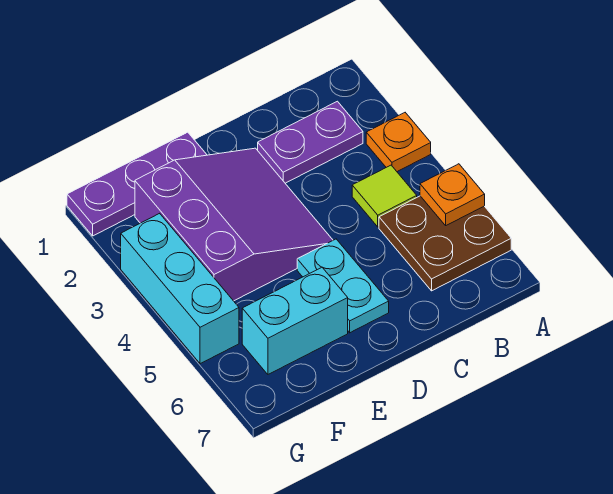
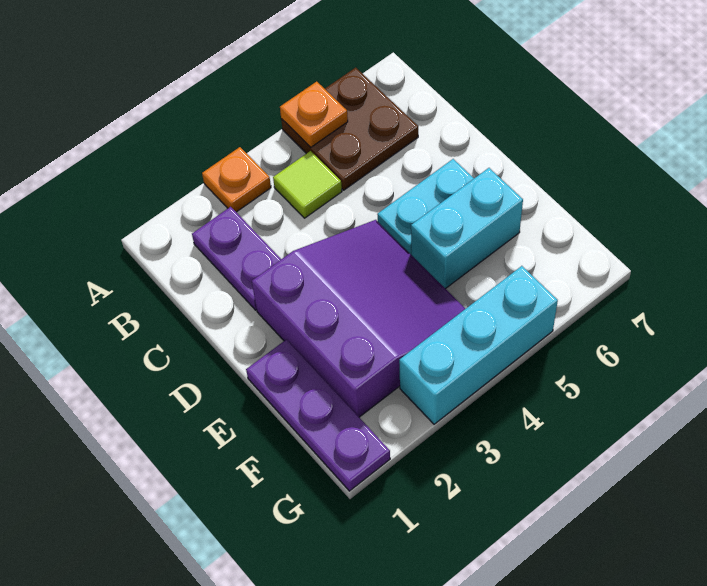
purple slope D2:F4 level 1 top F -> purple slope D2:F4 level 1 top 2
cyan brick E6:F6 level 1 -> cyan brick E5:E6 level 1

